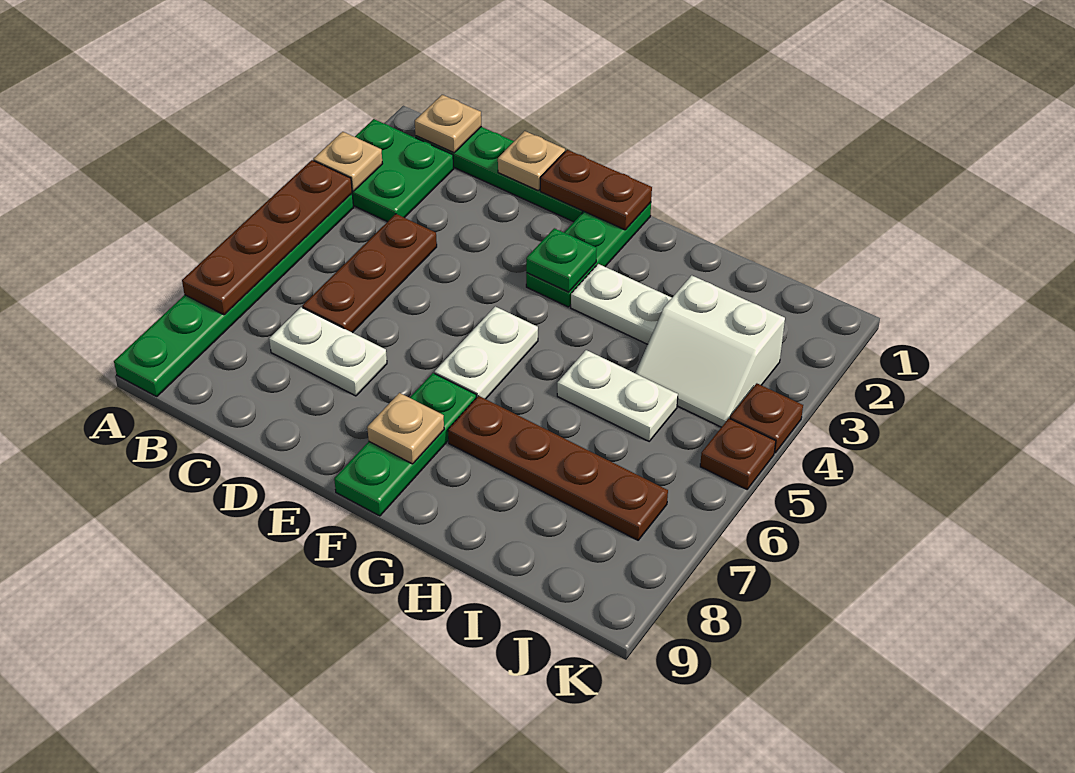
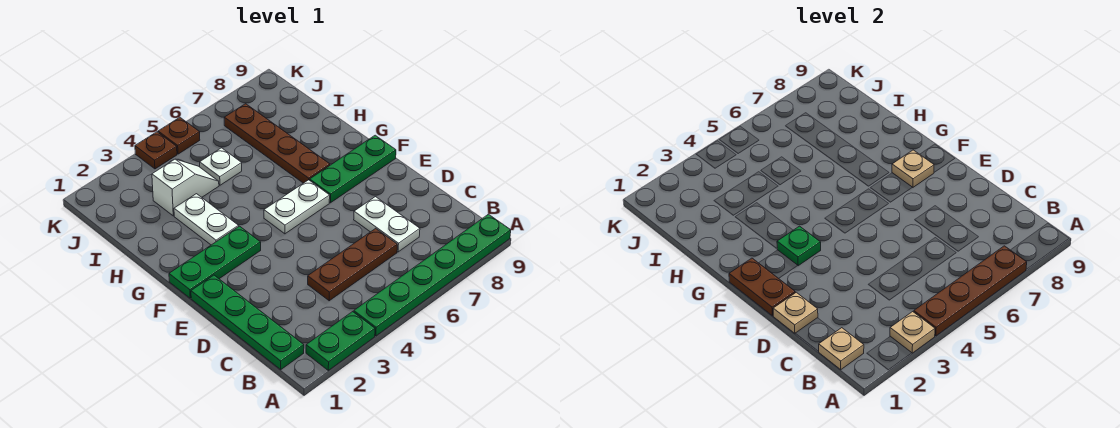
green plate A2:B3 level 1 -> green plate A2:A3 level 1
white plate H5:I5 level 1 -> white plate I5 level 1
white slope I3:J4 level 1 top 3 -> white slope I3:I4 level 1 top 3

